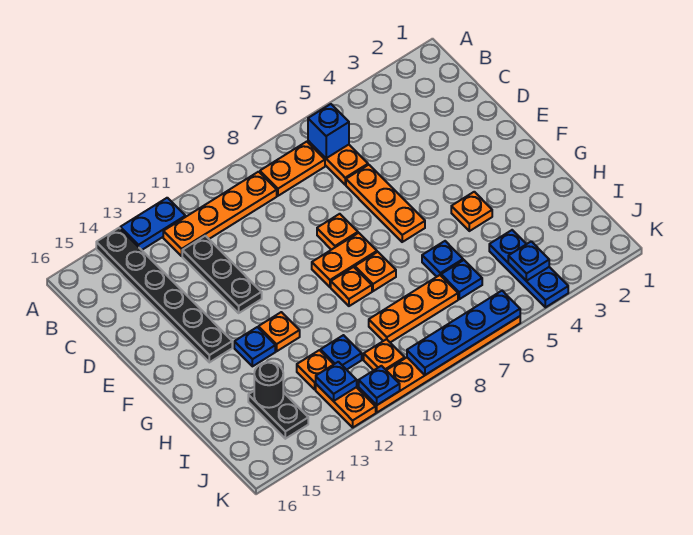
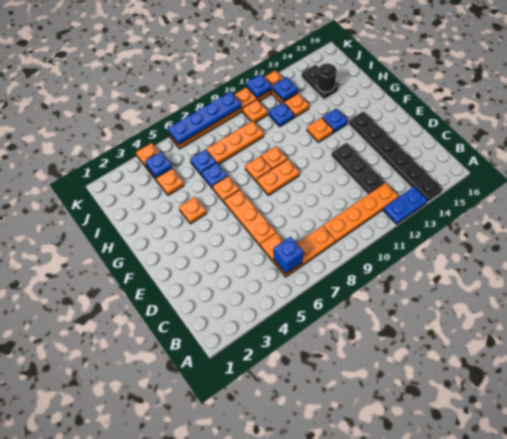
orange plate E8 level 1 -> orange plate G6 level 1
blue plate I4:K4 level 1 -> orange plate I4:K4 level 1

